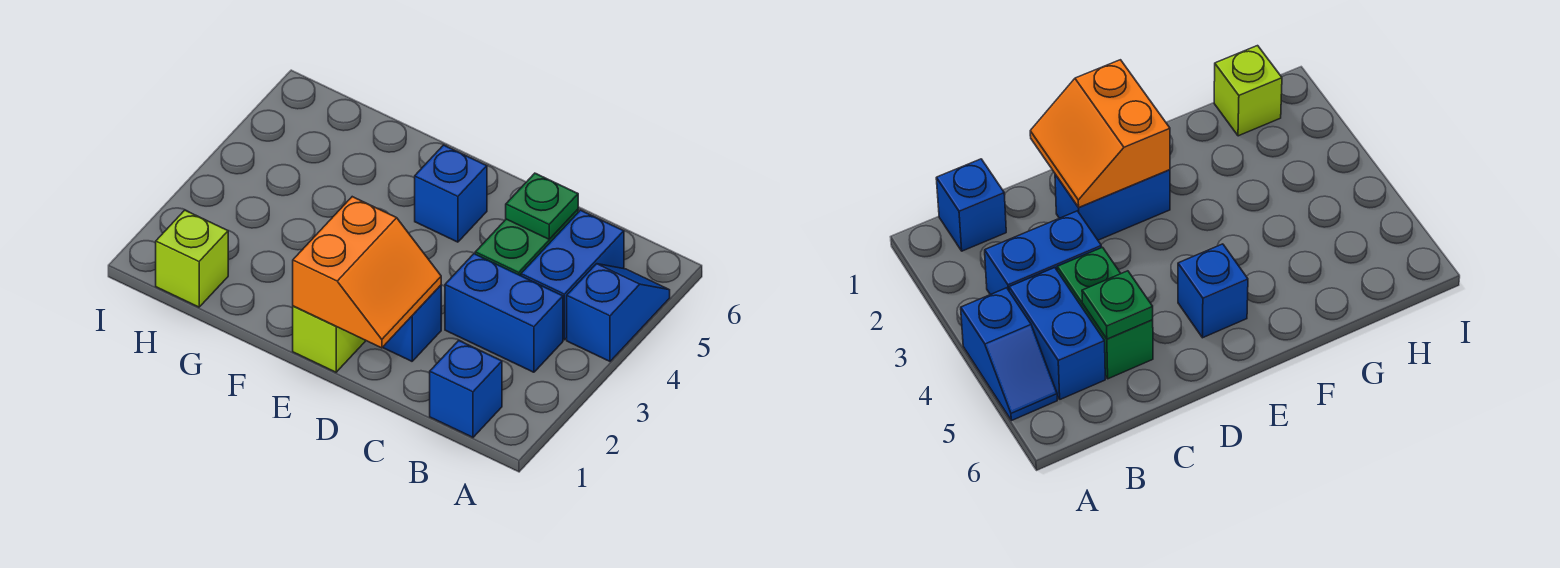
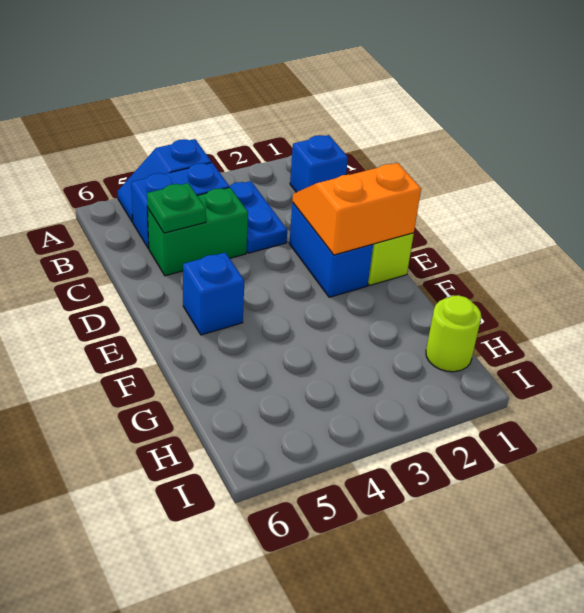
blue brick B3:C3 level 1 -> blue plate B3:C3 level 1
lime brick H1 level 1 -> lime round brick H1 level 1

